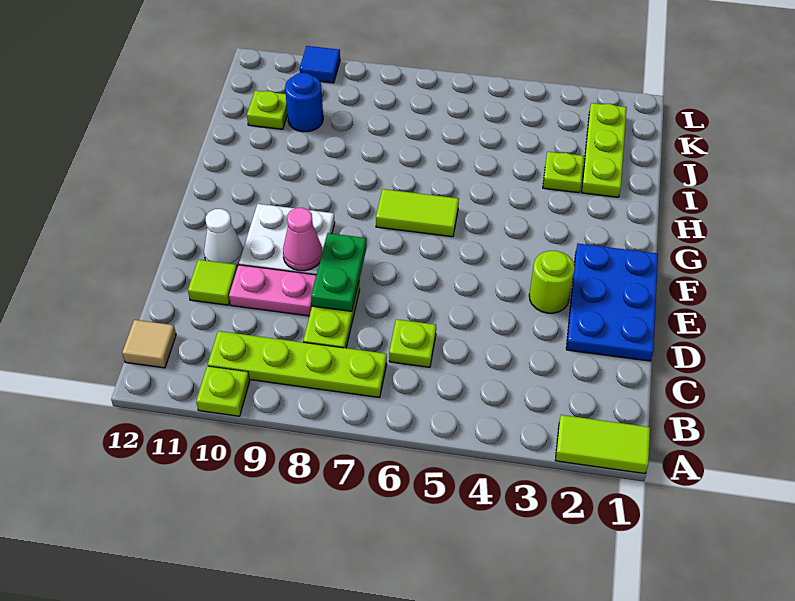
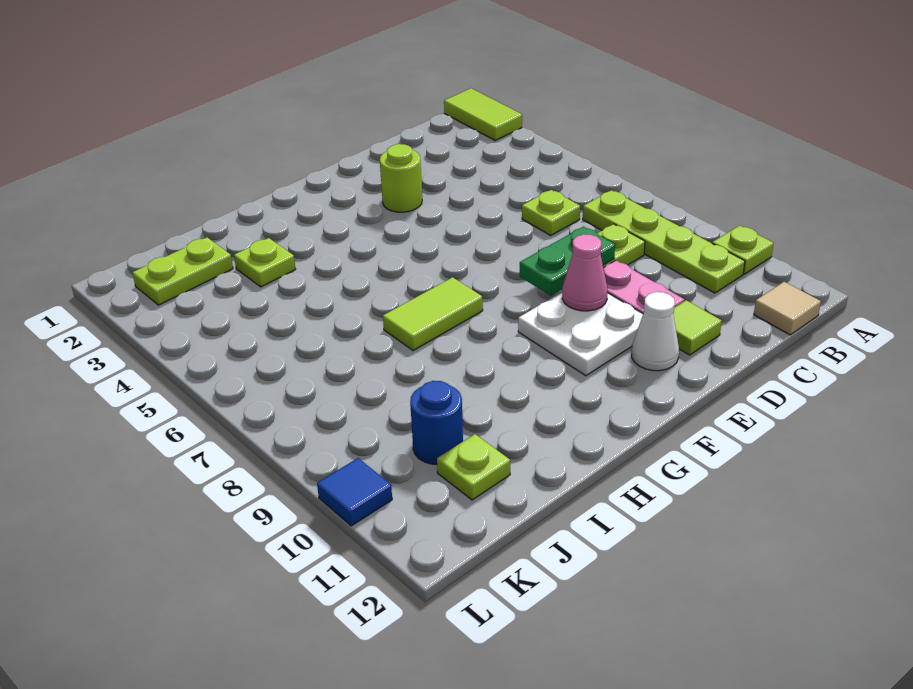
blue plate D1:F2 level 1 -> none
lime tile G6:G7 level 1 -> lime tile G7:H7 level 1
lime plate I2:K2 level 1 -> lime plate J2:K2 level 1

